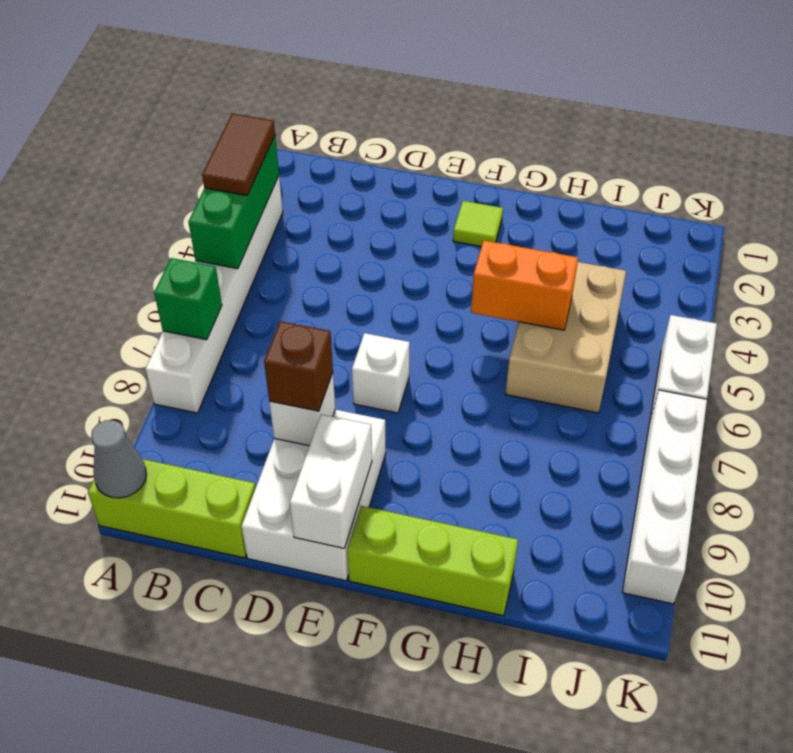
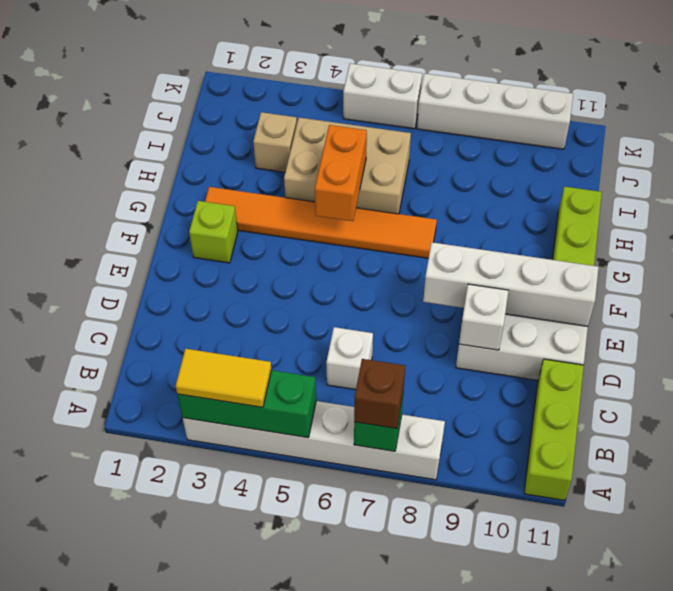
brown tile A3:A4 level 3 -> yellow tile A3:A4 level 3
grey cone A11 level 2 -> none
brown brick D9 level 3 -> brown brick A7 level 3
white brick E7 level 1 -> white brick C6 level 1
white brick E10:E11 level 2 -> white brick E8:E11 level 2
lime tile F2 level 1 -> lime brick F2 level 1
none -> orange tile G2:G7 level 1
none -> tan brick I3 level 1

